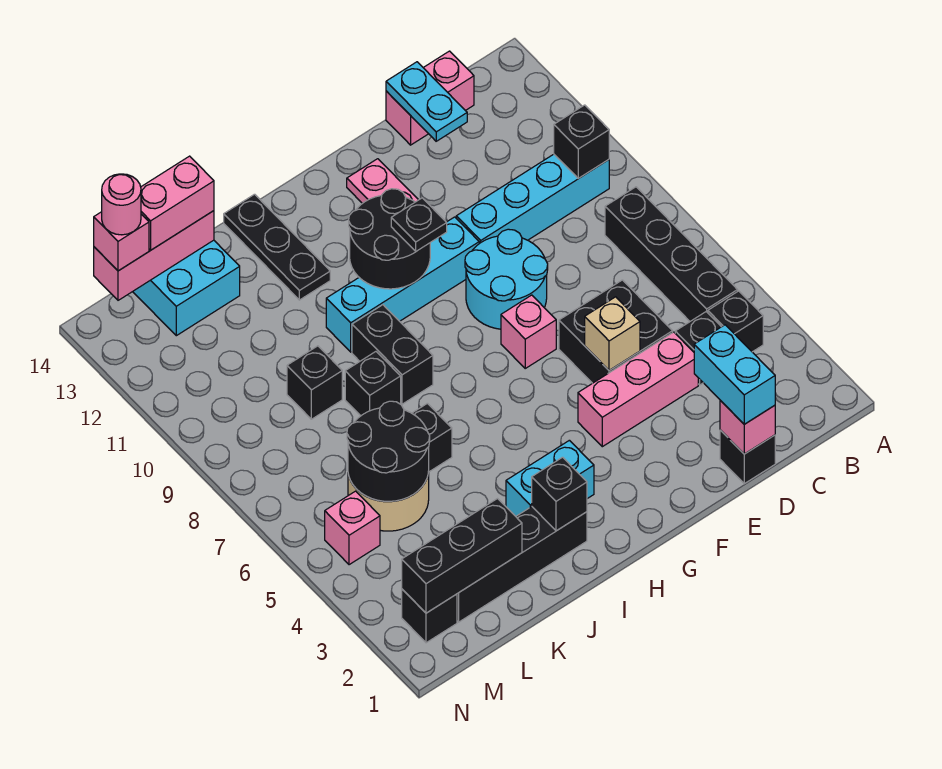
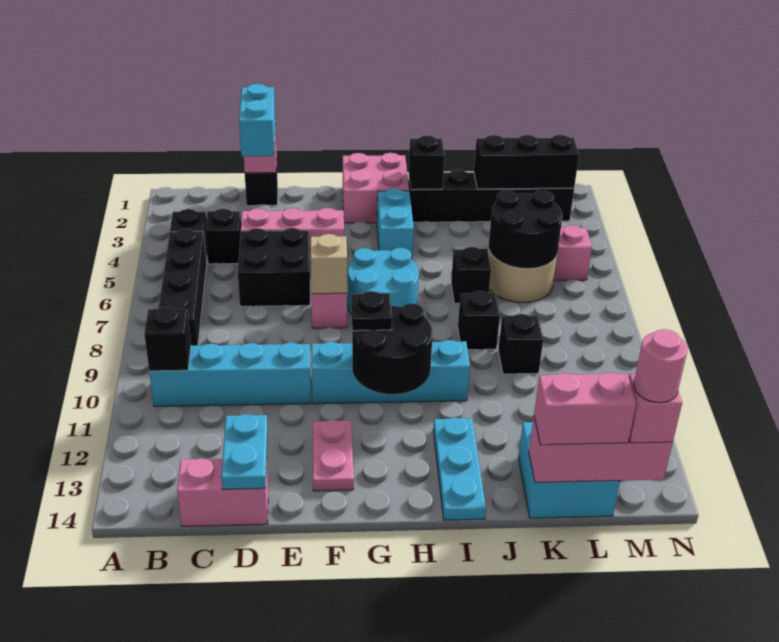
tan brick E5 level 2 -> tan brick F7 level 2
cyan round brick E8:F9 level 1 -> cyan round brick G6:H7 level 1
none -> pink brick G1:H2 level 1
cyan brick H3:I3 level 1 -> cyan brick H3:H4 level 1
black brick I8:I9 level 1 -> none
black plate I12:I14 level 1 -> cyan plate I12:I14 level 1

